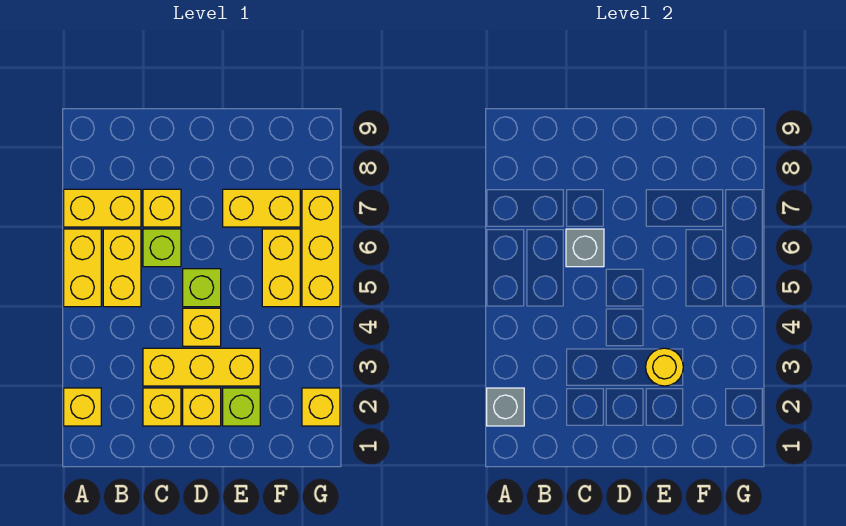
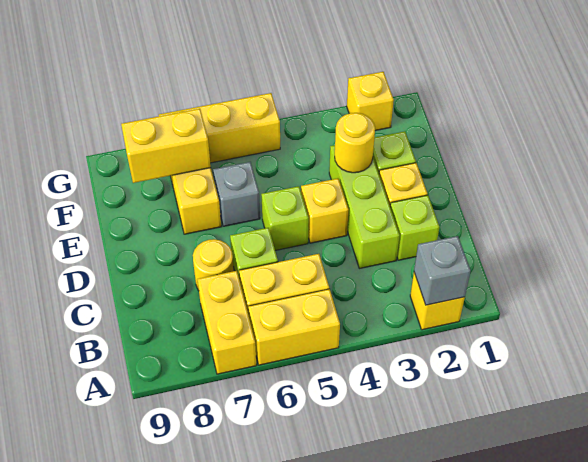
yellow brick C2 level 1 -> lime brick C2 level 1
yellow brick C3:E3 level 1 -> lime brick C3:E3 level 1
grey brick C6 level 2 -> grey brick E6 level 1
yellow brick C7 level 1 -> yellow round brick C7 level 1
yellow brick F5:F6 level 1 -> yellow brick F7:F8 level 2

